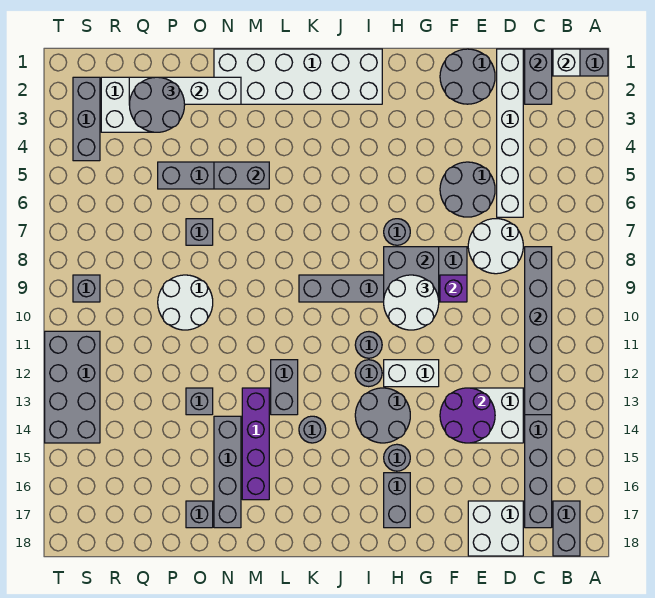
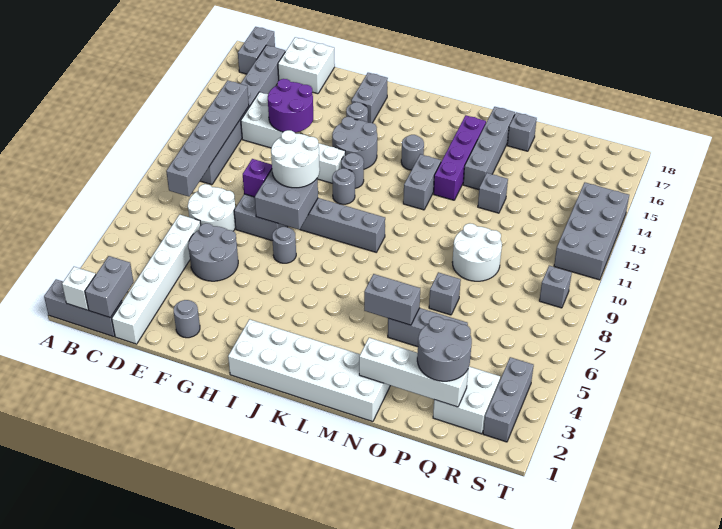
grey round brick E1:F2 level 1 -> grey round brick F2 level 1

